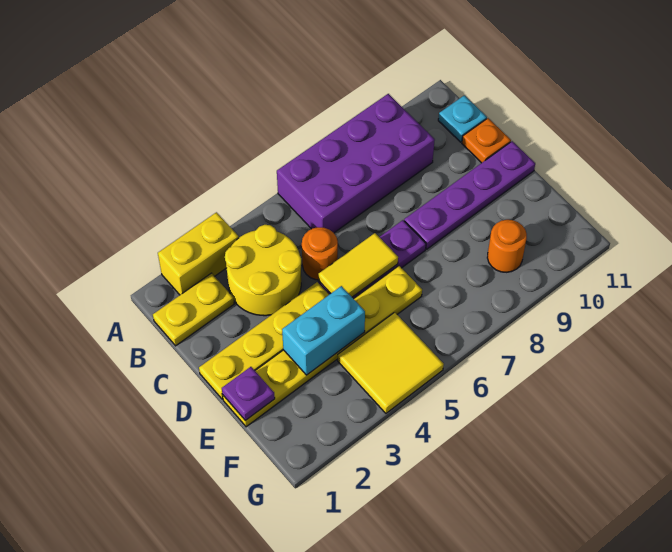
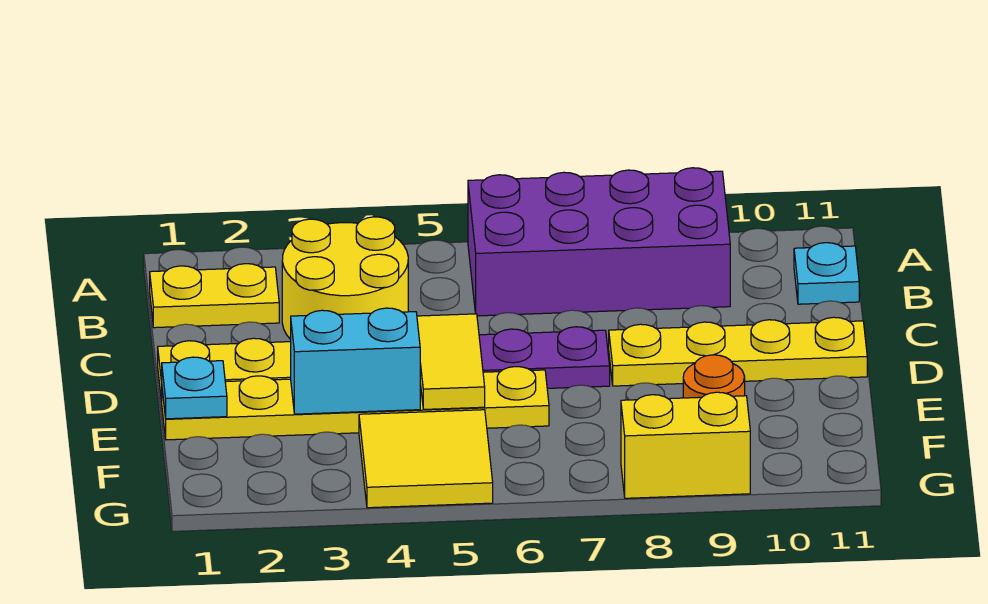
yellow brick A2:A3 level 1 -> yellow brick G8:G9 level 1
orange round brick C5 level 1 -> none
orange plate C11 level 1 -> none
yellow tile D5:D6 level 2 -> yellow tile D5:E5 level 2
purple plate D8:D11 level 1 -> yellow plate D8:D11 level 1
purple plate E1 level 2 -> cyan plate E1 level 2

